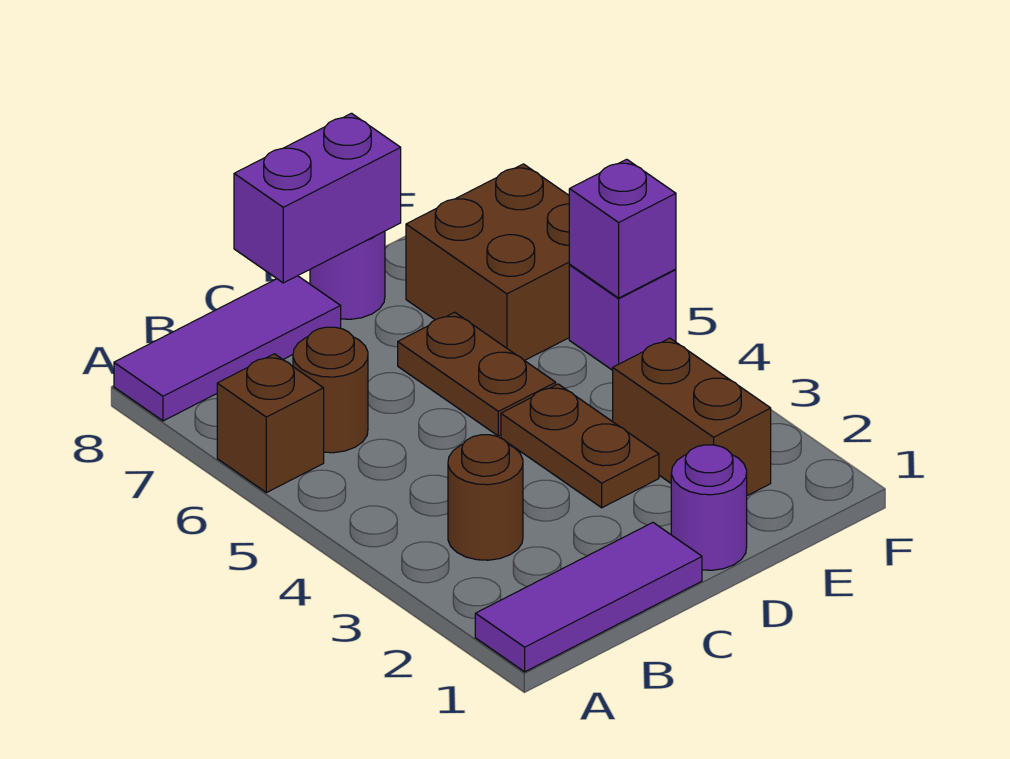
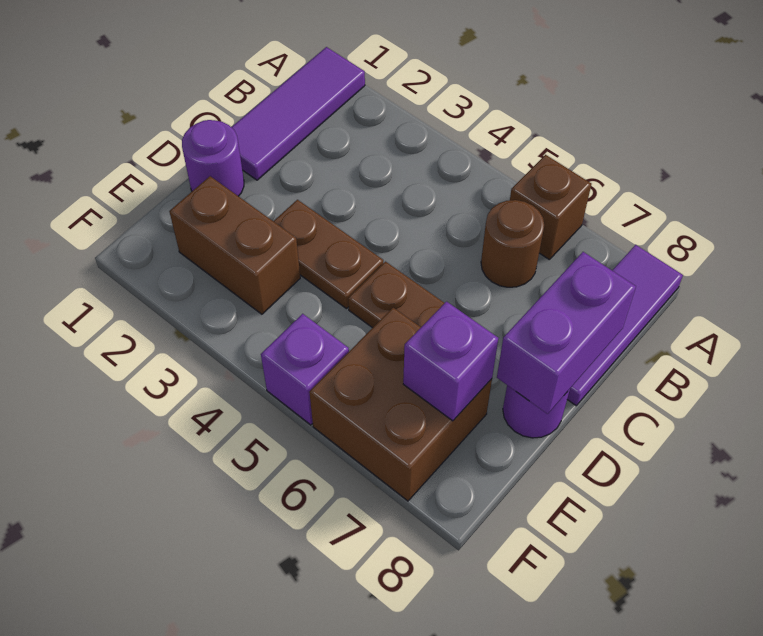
brown round brick B3 level 1 -> none
purple brick F5 level 2 -> purple brick E7 level 2

